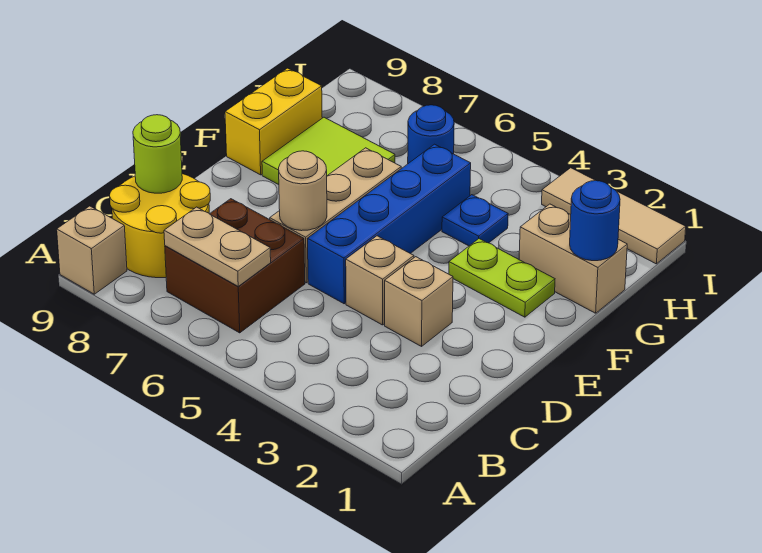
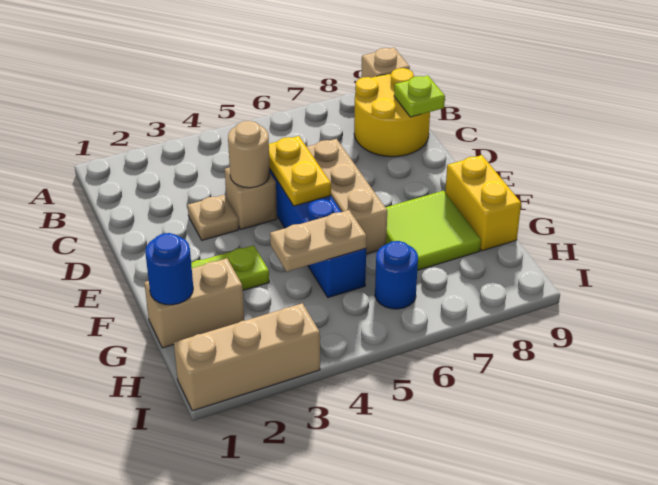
brown brick B6:C7 level 1 -> none
tan plate B6:B7 level 2 -> tan plate G4:G5 level 2
lime round brick C9 level 2 -> lime plate C9 level 2
tan brick D3 level 1 -> tan plate D3 level 1
none -> yellow plate D5:E5 level 2
tan round brick D6 level 2 -> tan round brick D4 level 2
blue plate G4 level 1 -> none
tan tile I1:I3 level 1 -> tan brick I1:I3 level 1

